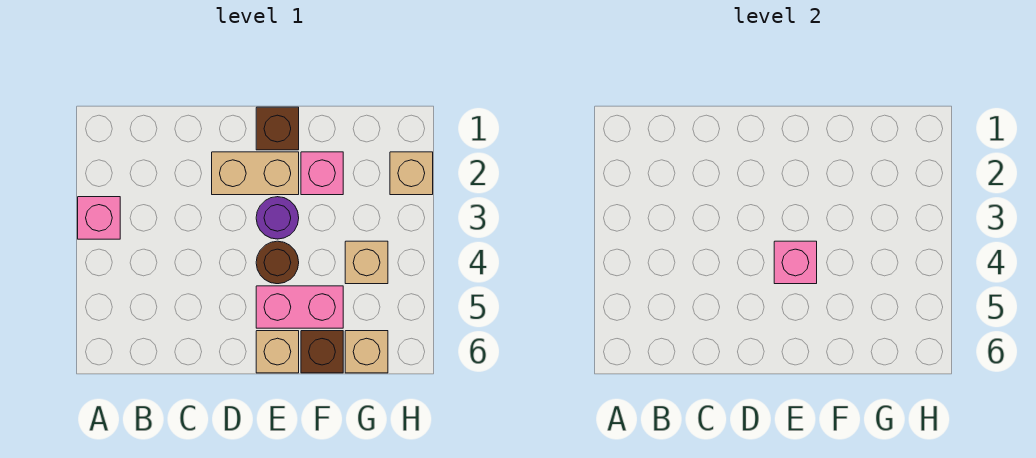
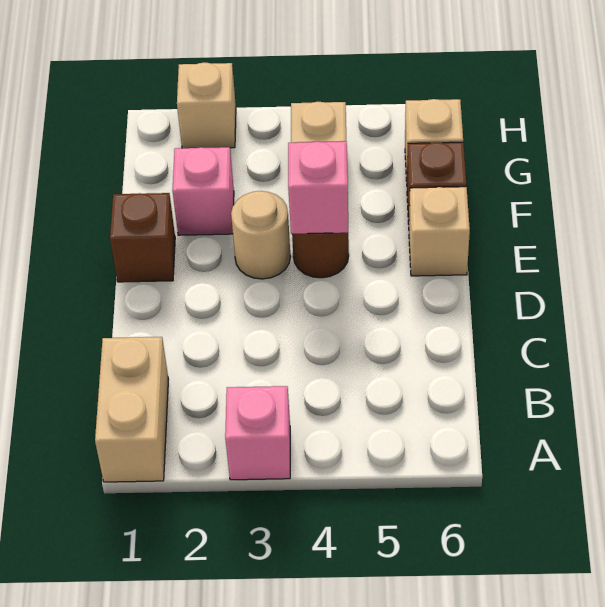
tan brick D2:E2 level 1 -> tan brick A1:B1 level 1
purple round brick E3 level 1 -> tan round brick E3 level 1
pink brick E5:F5 level 1 -> none

